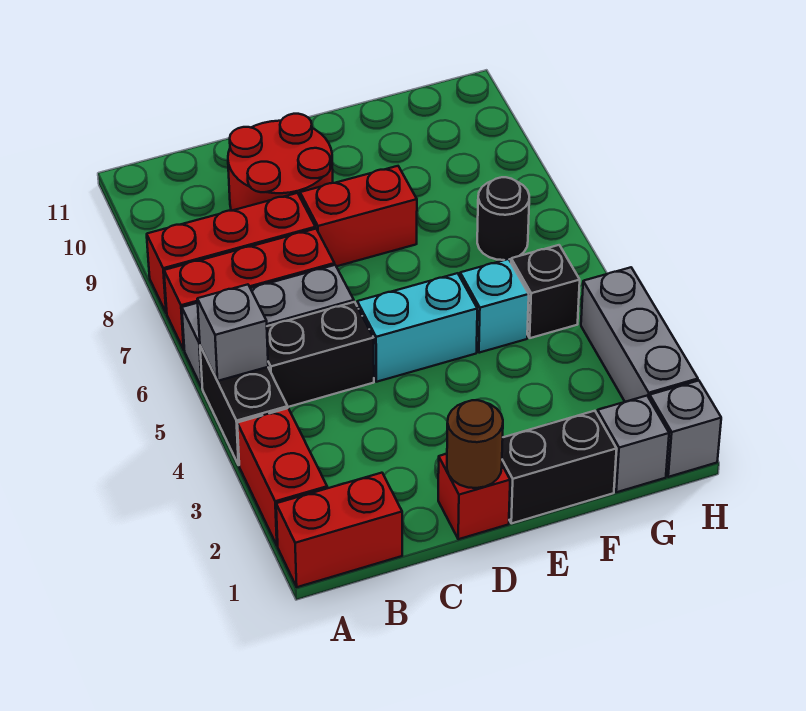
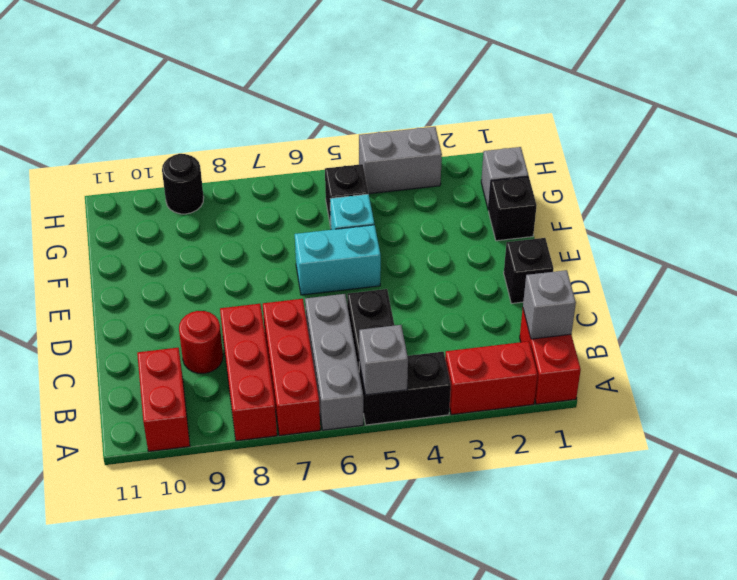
red round brick C9:D10 level 1 -> red round brick C9 level 1
red brick D1 level 1 -> black brick D1 level 1
brown round brick D1 level 2 -> none
cyan brick D5:E5 level 1 -> cyan brick E5:E6 level 1
red brick D8:E8 level 1 -> red brick A10:B10 level 1
black brick E1:F1 level 1 -> black brick F1 level 1
black round brick G7 level 1 -> black round brick H9 level 1
grey brick H1 level 1 -> grey brick B1 level 2
grey brick H2:H4 level 1 -> grey brick H3:H4 level 1

